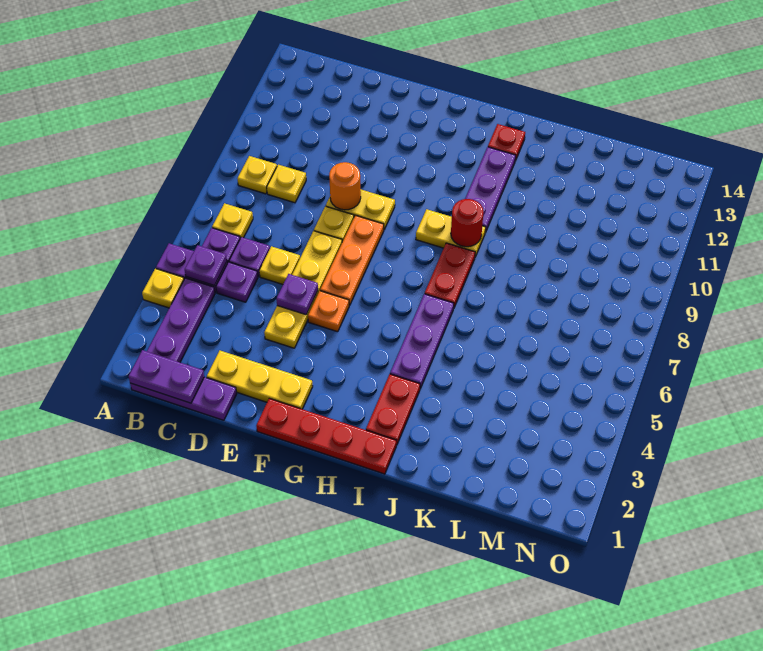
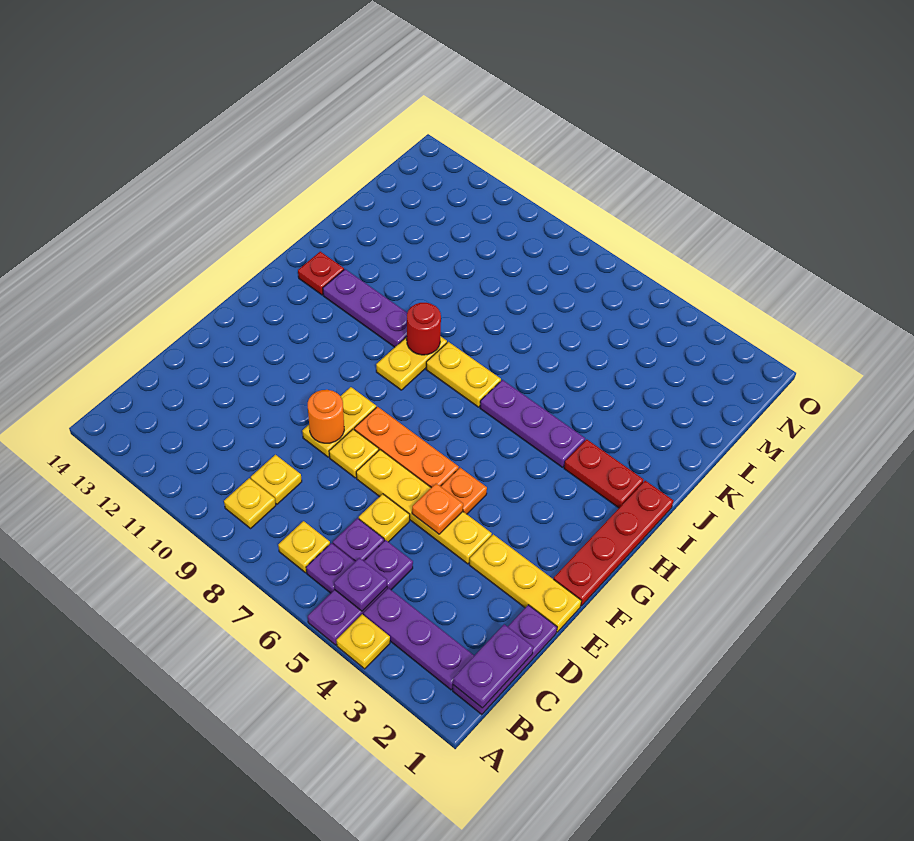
yellow plate D2:F2 level 1 -> yellow plate E1:E3 level 1
purple plate E5 level 2 -> orange plate E5 level 2
red plate I7:I8 level 1 -> yellow plate I7:I8 level 1

